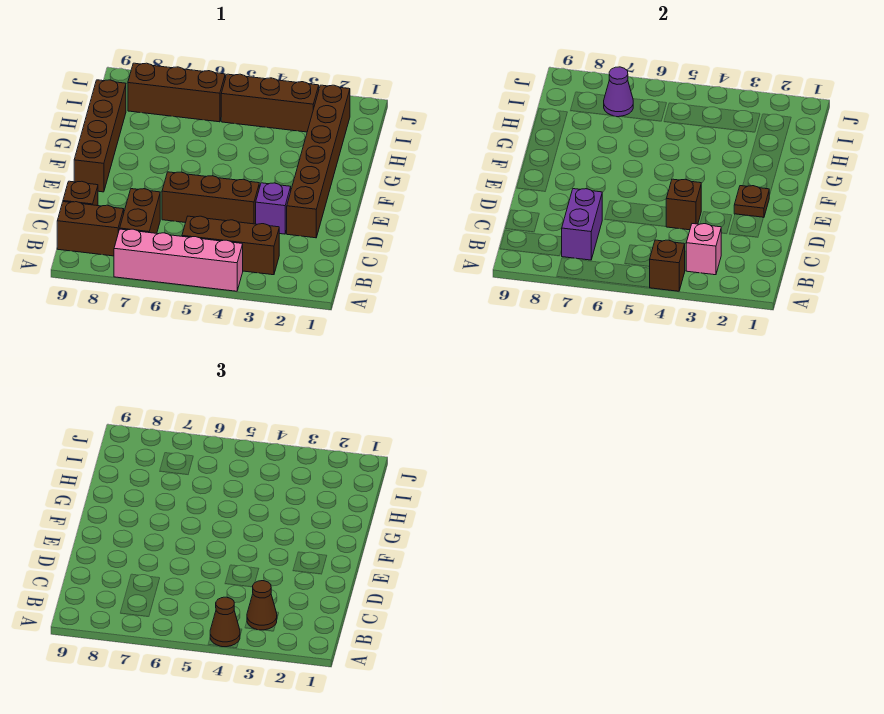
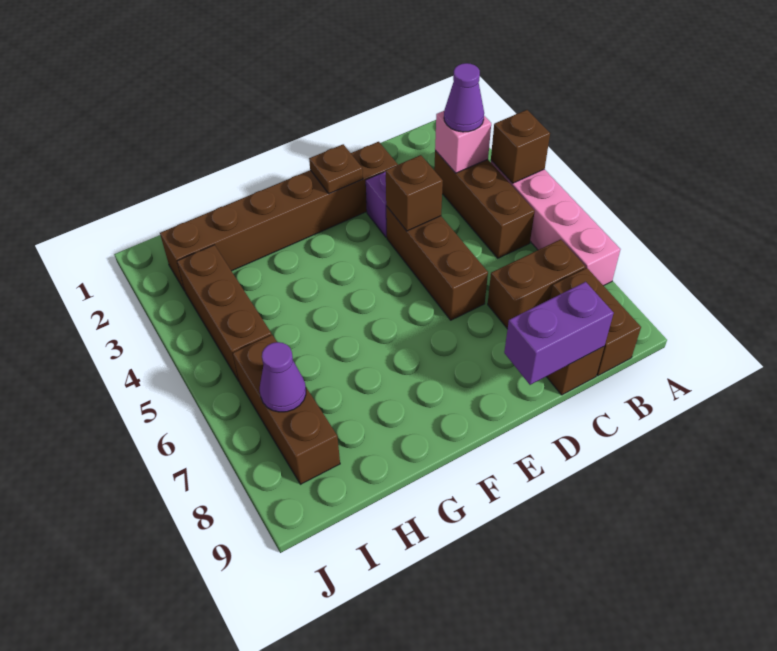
brown cone A4 level 3 -> none
brown cone B3 level 3 -> purple cone B3 level 3
purple brick B7:C7 level 2 -> purple brick C9:D9 level 2
brown brick E9:H9 level 1 -> none

